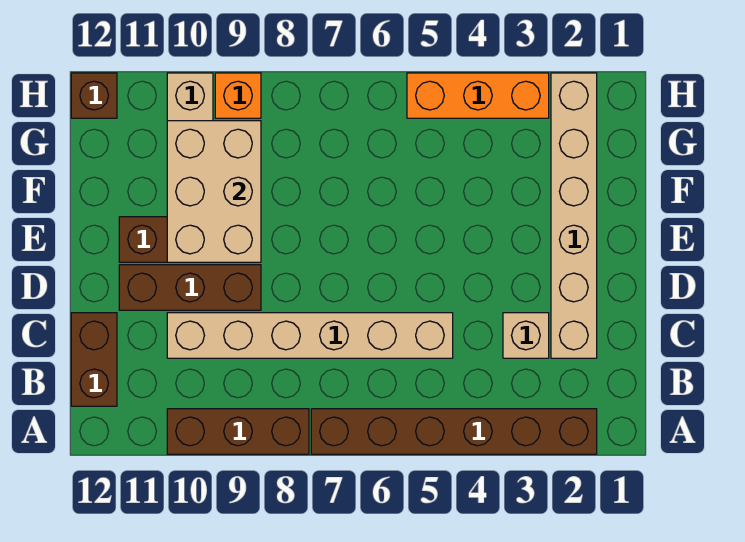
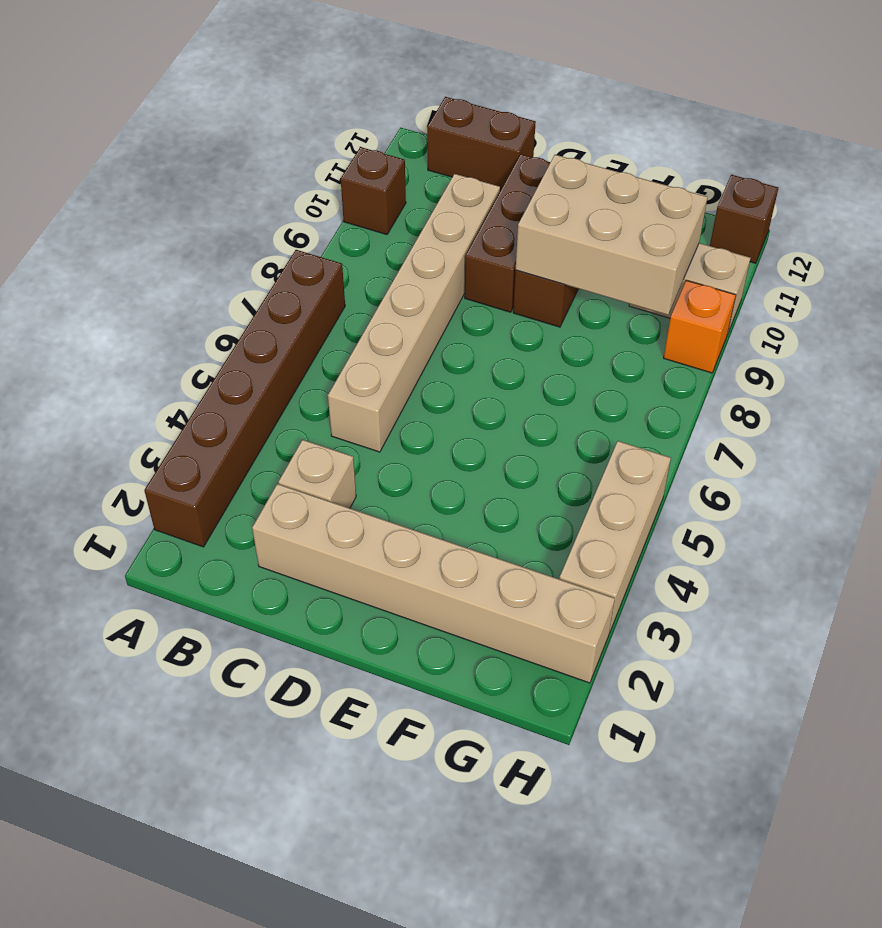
brown brick A8:A10 level 1 -> brown brick A10 level 1
orange brick H3:H5 level 1 -> tan brick H3:H5 level 1

